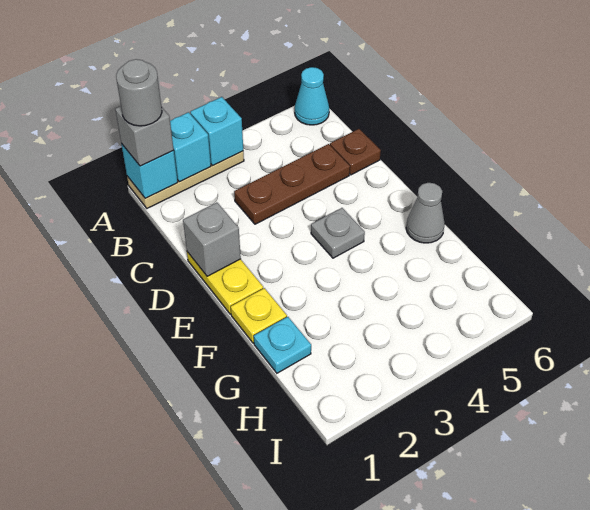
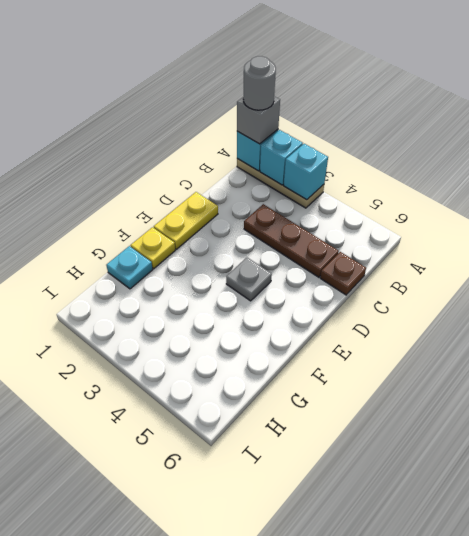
cyan cone A6 level 1 -> none
grey brick D1 level 2 -> none
grey cone F6 level 1 -> none

